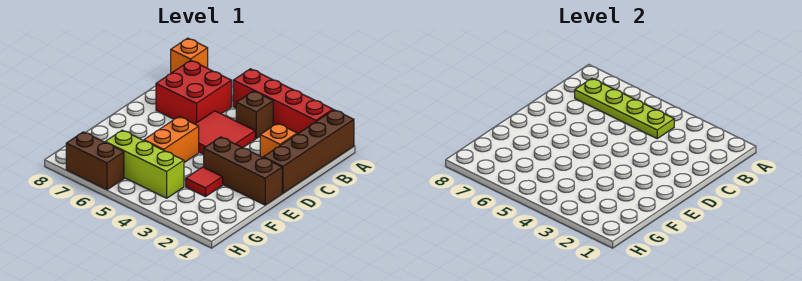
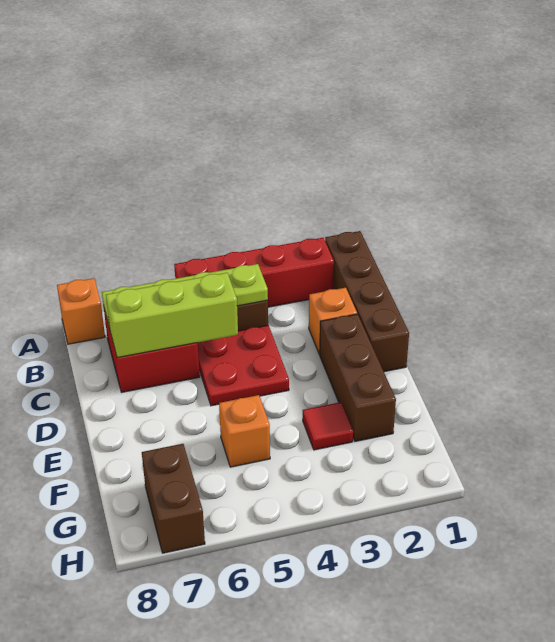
red tile C4:D5 level 1 -> red plate C4:D5 level 1
brown brick E1:E3 level 1 -> brown brick D2:F2 level 1
orange brick E5:F5 level 1 -> orange brick F5 level 1
lime brick G4:G6 level 1 -> lime brick C5:C7 level 2
brown brick H6:H7 level 1 -> brown brick G7:H7 level 1

